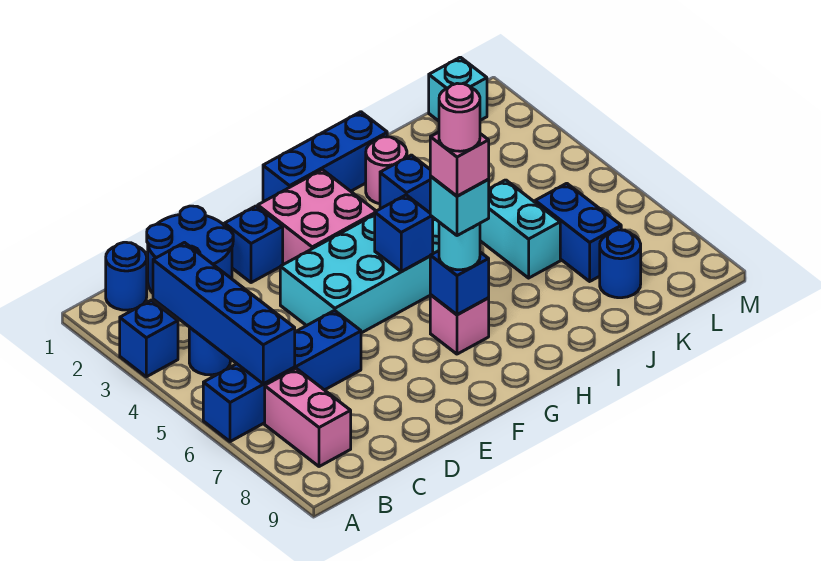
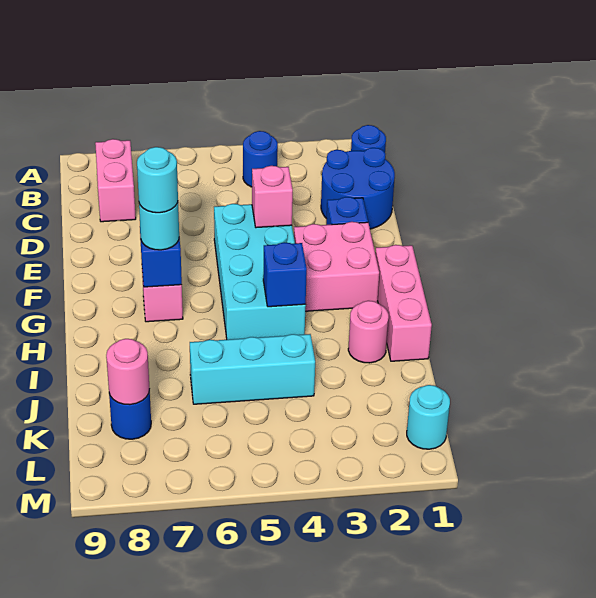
blue brick A3 level 1 -> none
blue brick A6:D6 level 1 -> none
blue brick B3:B6 level 2 -> none
pink brick B7:B8 level 1 -> pink brick B8:C8 level 1
blue brick G1:I1 level 1 -> pink brick G1:I1 level 1
blue brick G5 level 2 -> none
cyan brick G7 level 4 -> cyan round brick G7 level 4
pink brick G7 level 5 -> pink brick E4 level 2
pink round brick G7 level 6 -> pink round brick K8 level 2
cyan brick J5:J6 level 1 -> cyan brick J4:J6 level 1
blue brick K6:K7 level 1 -> none
cyan brick L1 level 1 -> cyan round brick L1 level 1

